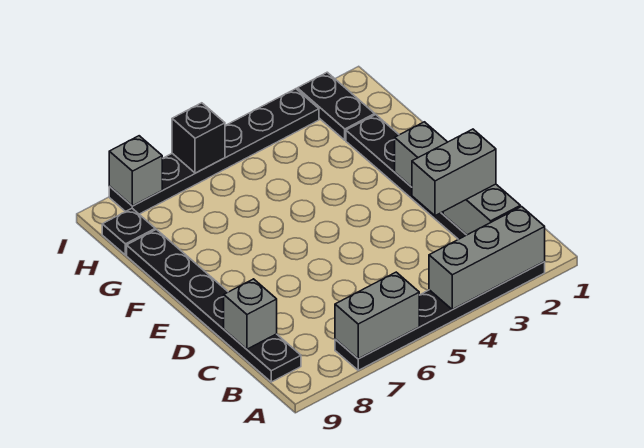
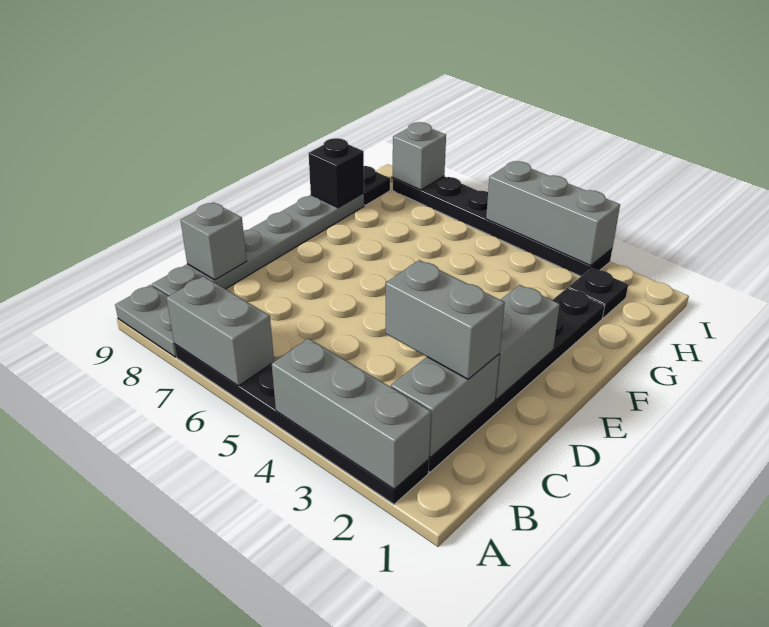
none -> grey plate A8:A9 level 1
black plate B9:G9 level 1 -> grey plate B9:G9 level 1
black plate H2:I2 level 1 -> black plate H2 level 1
none -> grey brick I3:I5 level 2
black brick I6 level 2 -> black brick G9 level 2

